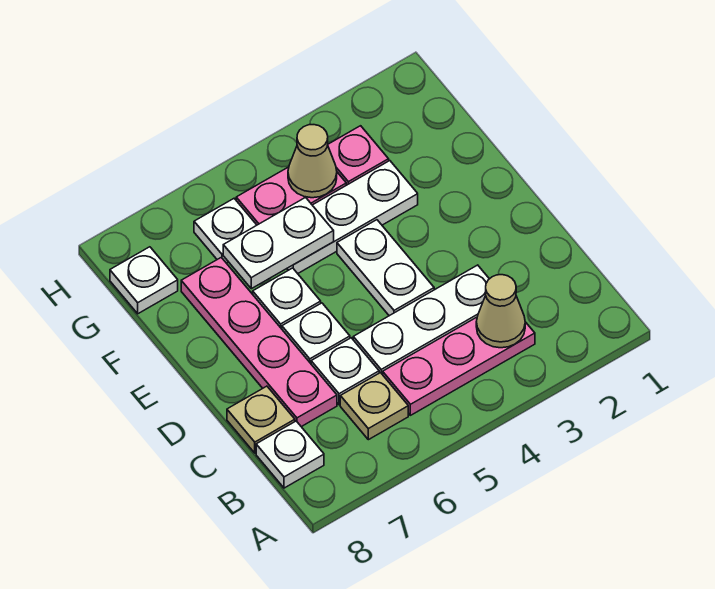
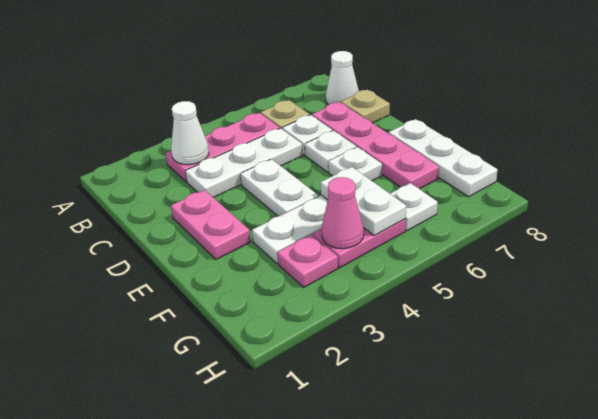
tan cone B3 level 2 -> white cone B3 level 2
white plate B8 level 1 -> white cone B8 level 1
none -> pink plate D2:E2 level 1
white plate F5:F6 level 2 -> white plate F5:G5 level 2
tan cone G4 level 2 -> pink cone G4 level 2
white plate G8 level 1 -> white plate E8:G8 level 1

